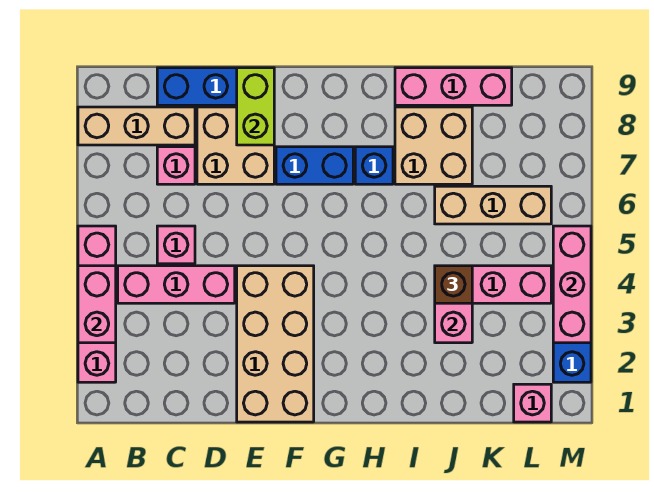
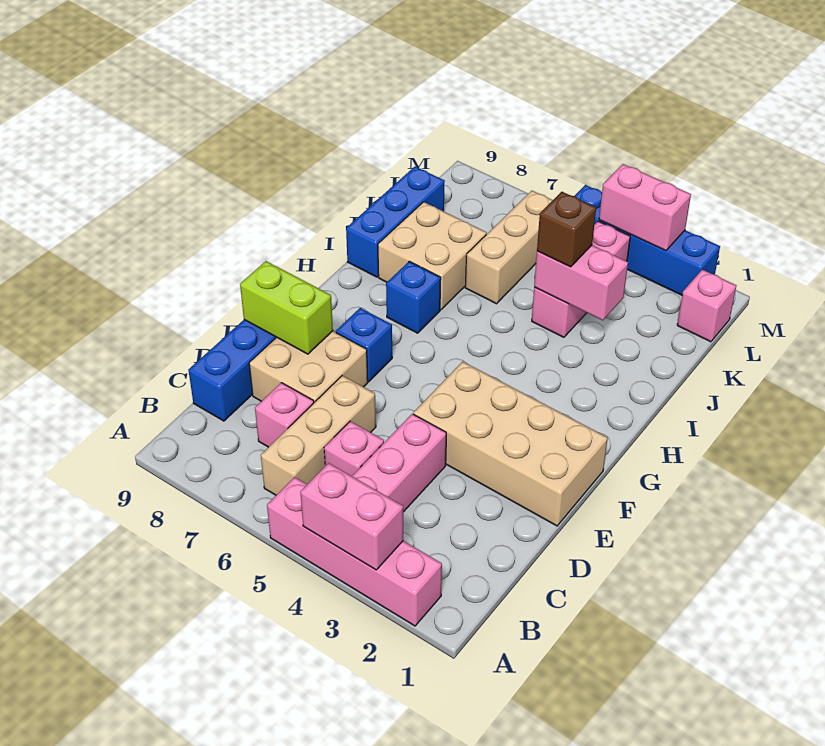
tan brick A8:C8 level 1 -> tan brick B6:D6 level 1
blue brick F7:G7 level 1 -> blue brick F7 level 1
pink brick I9:K9 level 1 -> blue brick I9:K9 level 1
pink brick M3:M5 level 2 -> pink brick M3:M4 level 2

